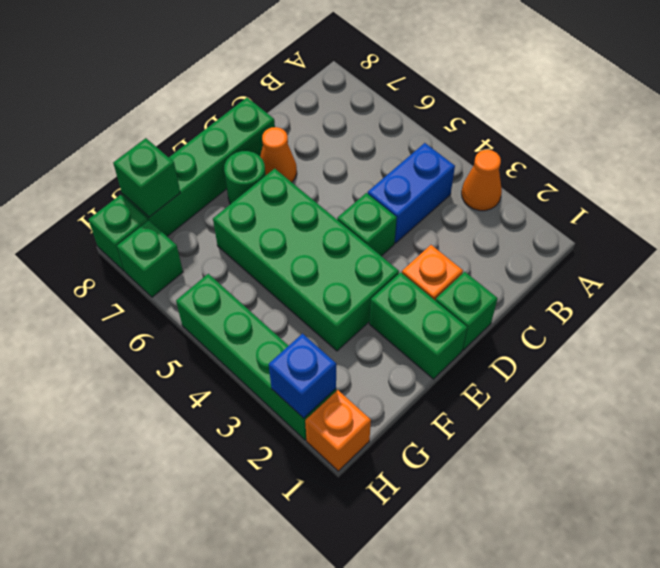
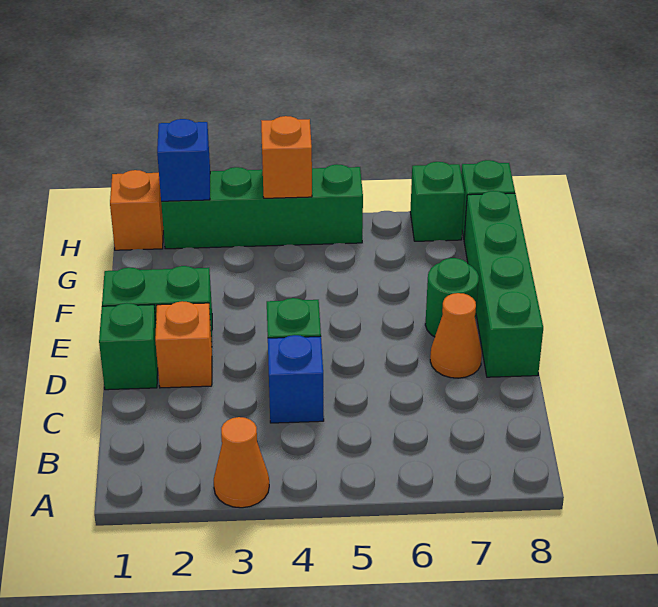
blue brick B4:C4 level 1 -> blue brick C4 level 1
green brick E3:F6 level 1 -> none
green brick G8 level 2 -> none
none -> orange brick H4 level 2

